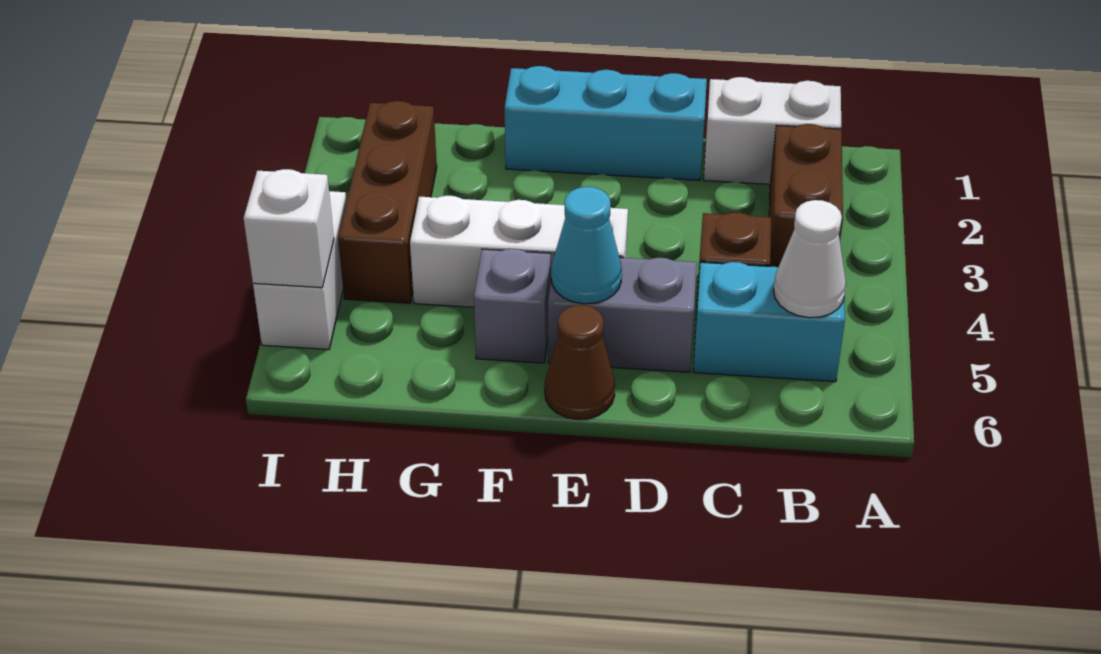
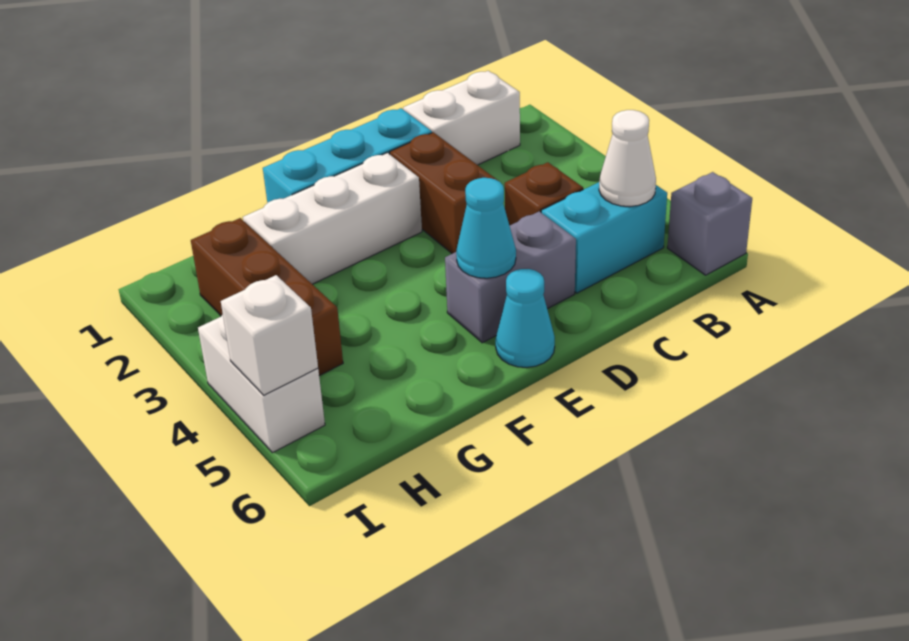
brown brick B2:B3 level 1 -> brown brick D2:D3 level 1
white brick E4:G4 level 1 -> white brick E2:G2 level 1
brown cone E6 level 1 -> cyan cone E6 level 1
grey brick F5 level 1 -> grey brick A6 level 1

